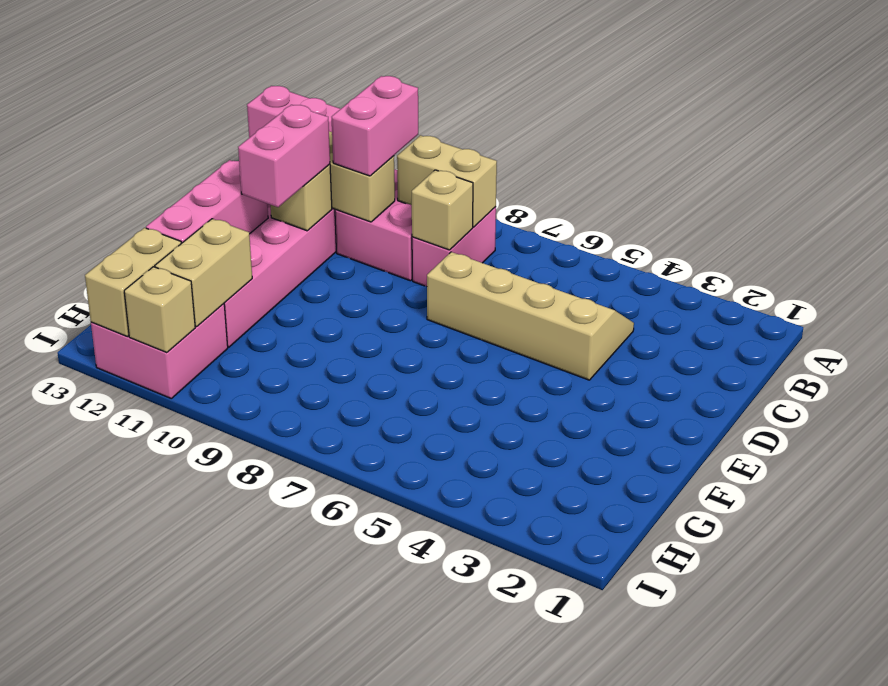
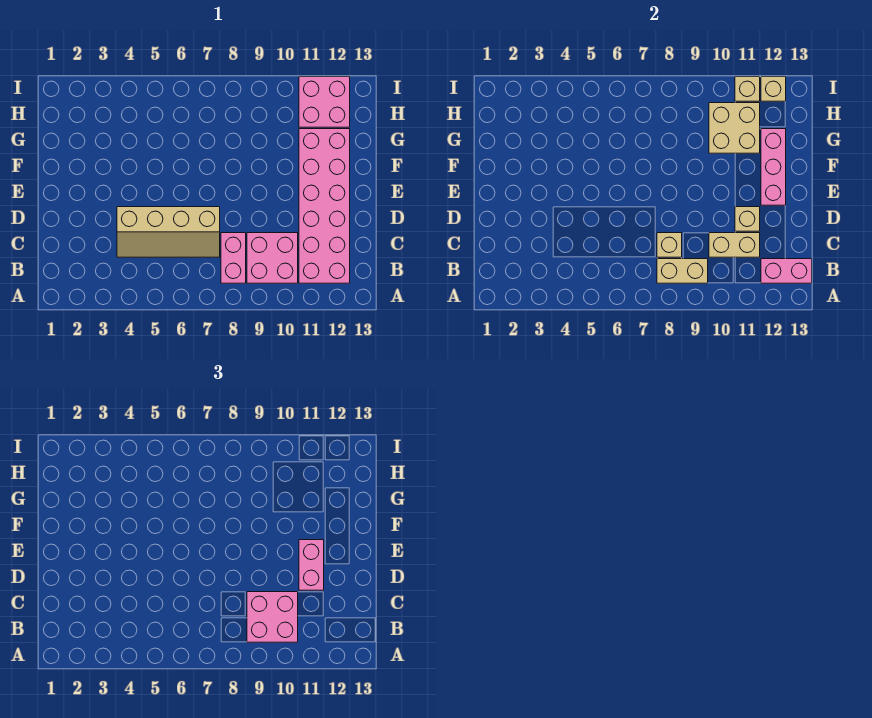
pink brick B10:C10 level 3 -> pink brick B9:C10 level 3
tan brick G11:H11 level 2 -> tan brick G10:H11 level 2
tan brick H12:I12 level 2 -> tan brick I12 level 2

